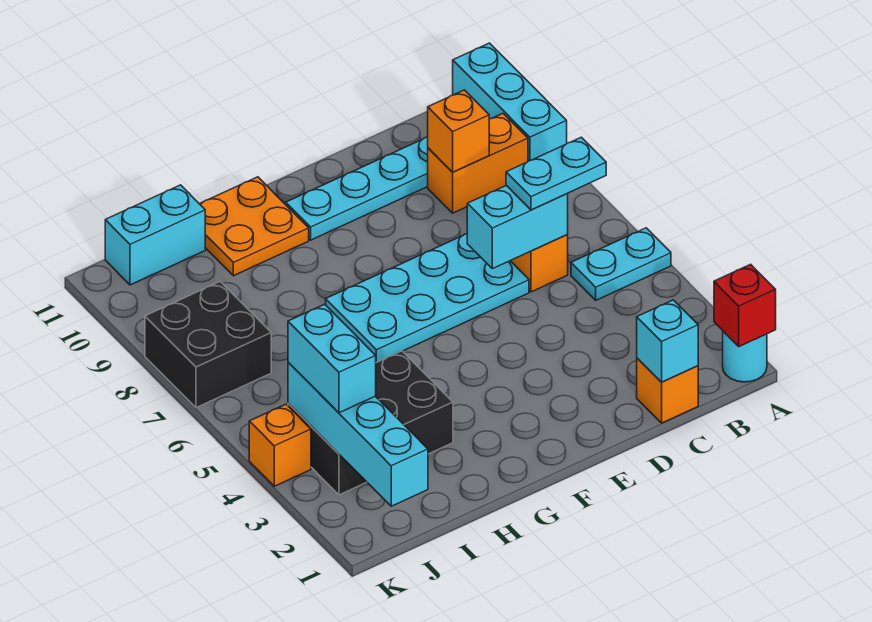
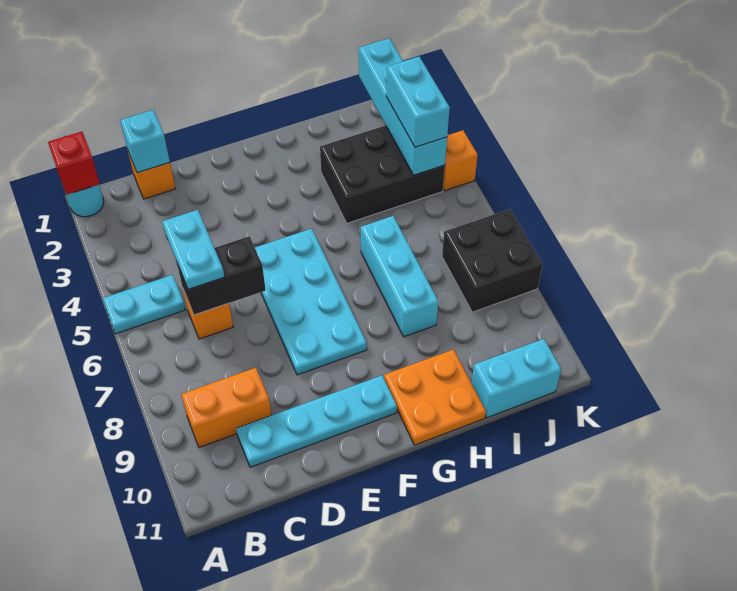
cyan brick A9:A11 level 1 -> cyan brick H6:H8 level 1
cyan plate B6:C6 level 3 -> cyan plate C5:C6 level 3
cyan brick C6:D6 level 2 -> black brick C6:D6 level 2
orange brick C9 level 2 -> none
cyan plate D6:G7 level 1 -> cyan plate E5:F8 level 1

